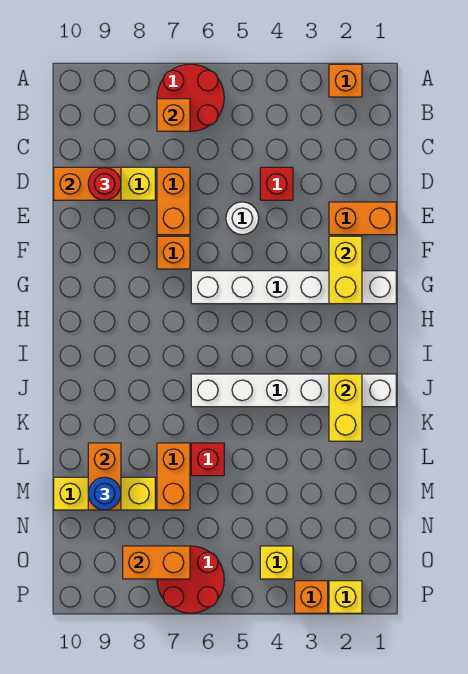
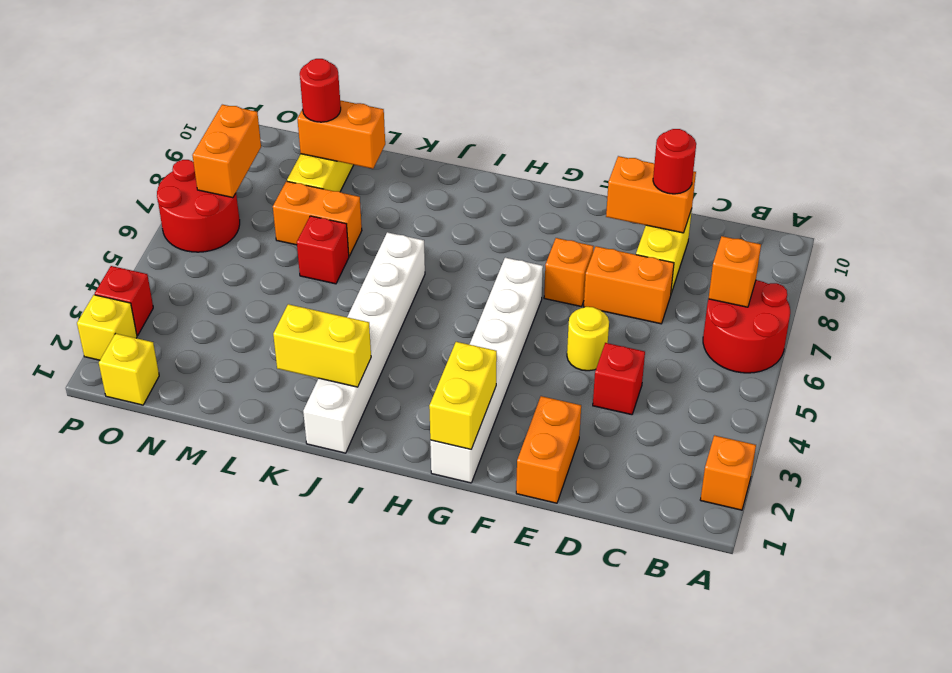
orange brick D9:D10 level 2 -> orange brick D9:E9 level 2
white round brick E5 level 1 -> yellow round brick E5 level 1
yellow brick F2:G2 level 2 -> yellow brick G1:G2 level 2
blue round brick M9 level 3 -> red round brick M9 level 3
yellow brick O4 level 1 -> yellow brick O1 level 1
orange brick P3 level 1 -> red brick P3 level 1

